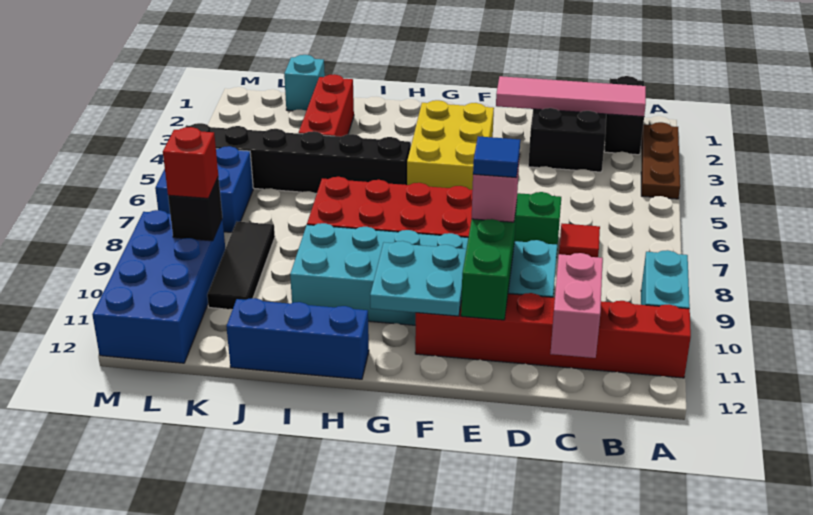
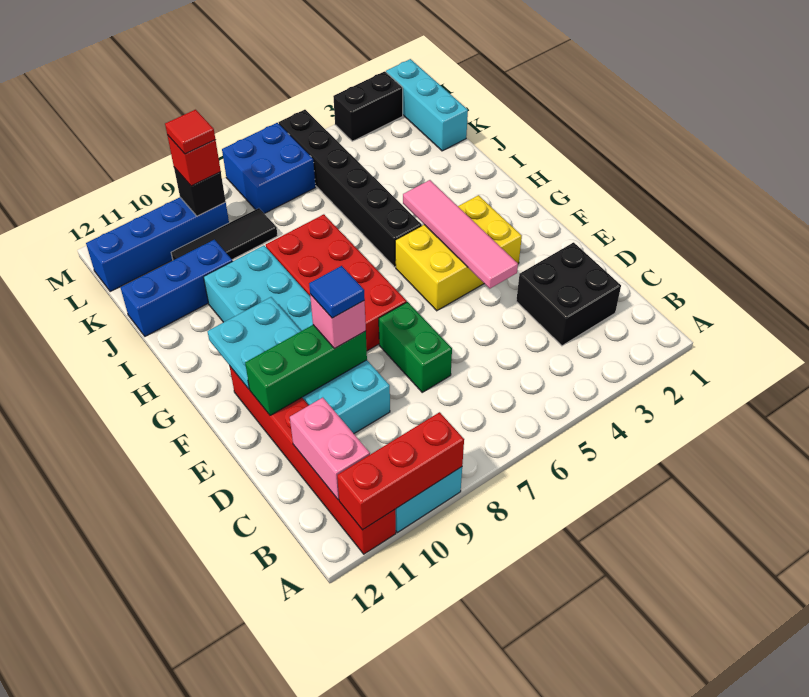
brown plate A2:A4 level 1 -> none
black brick B1:B2 level 1 -> black brick M2:M3 level 1
pink tile B2:E2 level 2 -> pink tile E4:H4 level 2
red tile C7 level 1 -> red tile L9 level 4
pink brick C11:C12 level 2 -> pink brick B11:C11 level 2
blue brick H12:J12 level 1 -> blue brick J10:J12 level 1
red brick J2:J4 level 1 -> red brick A9:A11 level 2
cyan brick K1 level 1 -> cyan brick K1:M1 level 1
blue brick L9:M12 level 1 -> blue brick L9:L12 level 1

